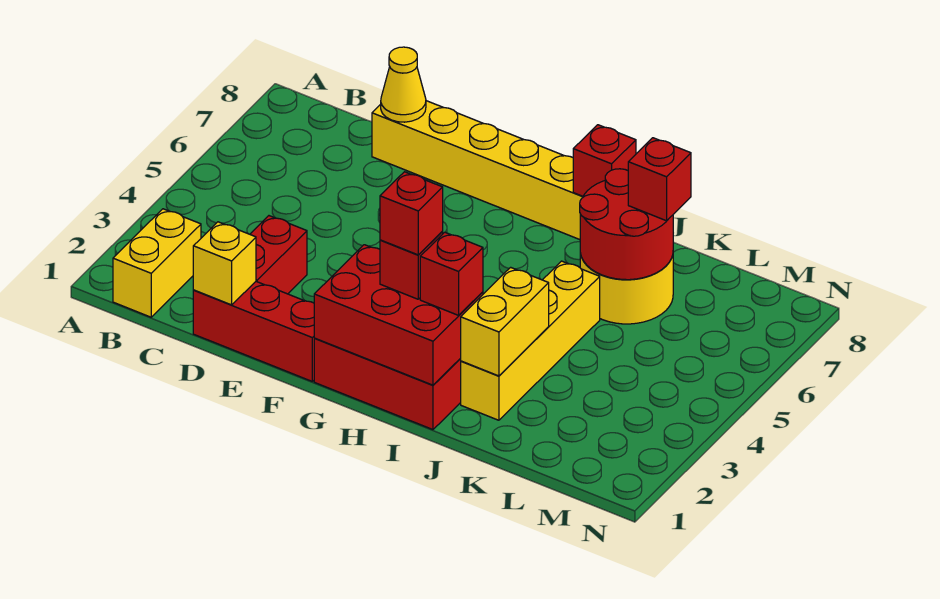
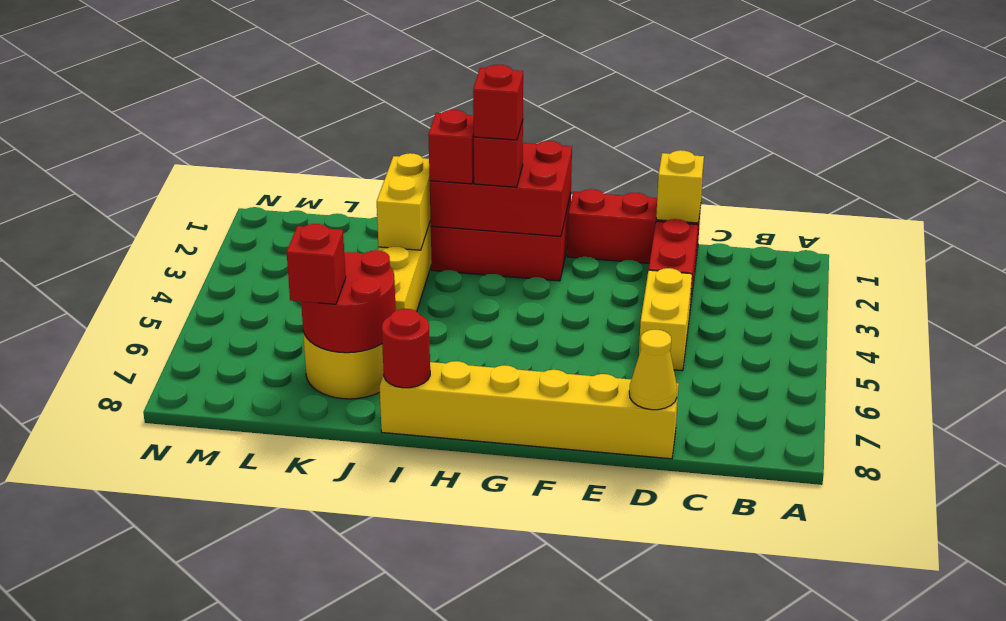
yellow brick B1:B2 level 1 -> yellow brick D4:D5 level 1
red brick I8 level 2 -> red round brick I8 level 2

